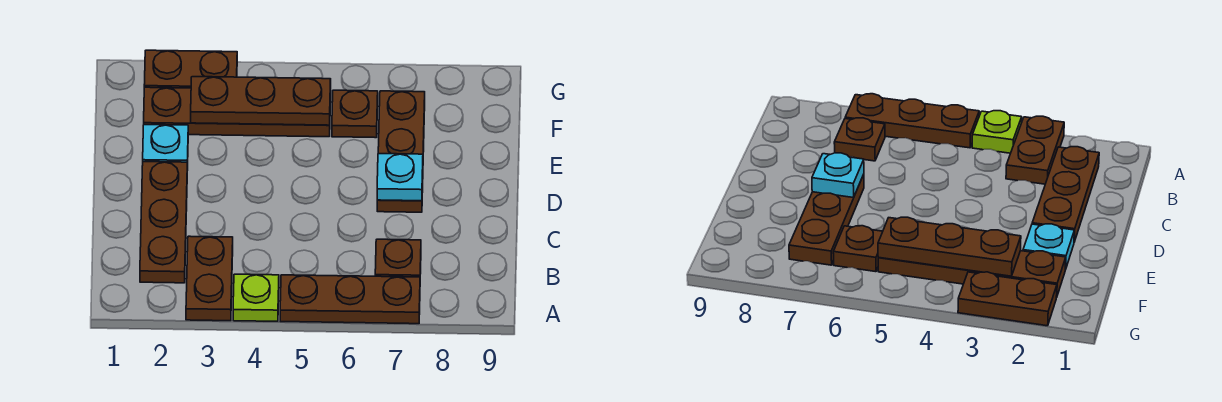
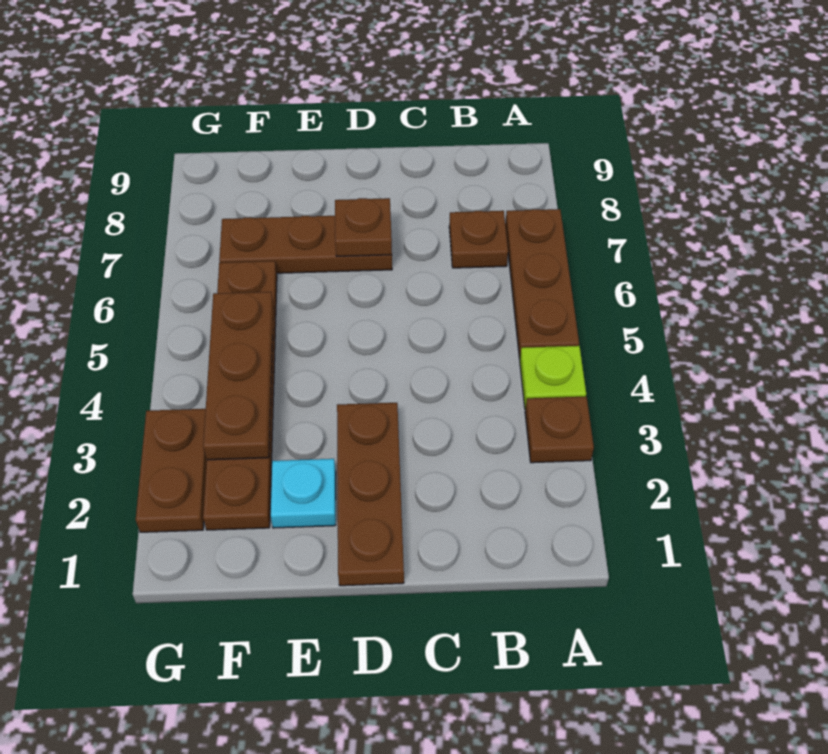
brown plate A3:B3 level 1 -> brown plate A3 level 1
brown plate B2:D2 level 1 -> brown plate D1:D3 level 1
cyan plate D7 level 2 -> brown plate D7 level 2

